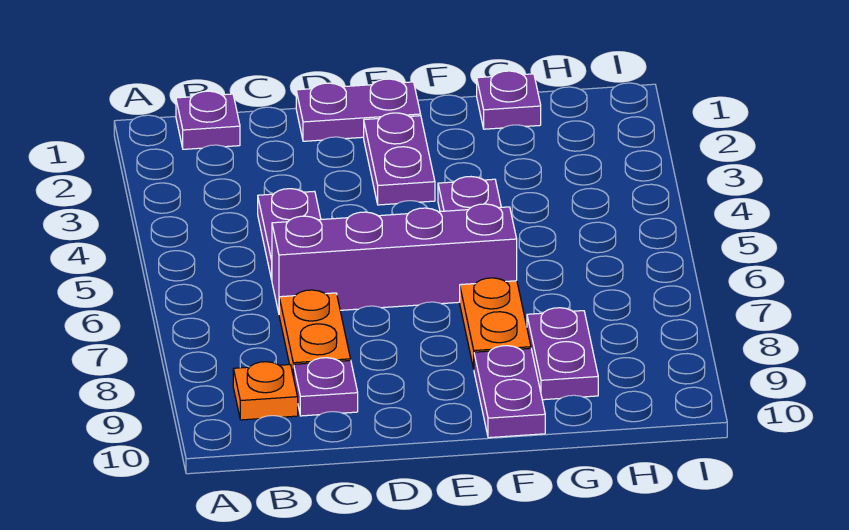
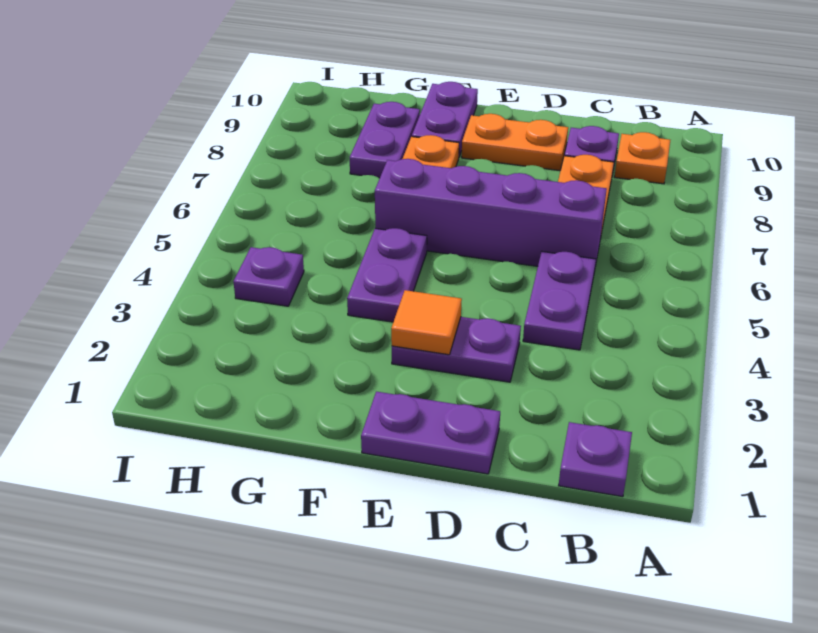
none -> orange plate D9:E9 level 1
purple plate E2:E3 level 1 -> purple plate D3:E3 level 1
none -> orange tile E3 level 2
purple plate G1 level 1 -> purple plate H4 level 1

